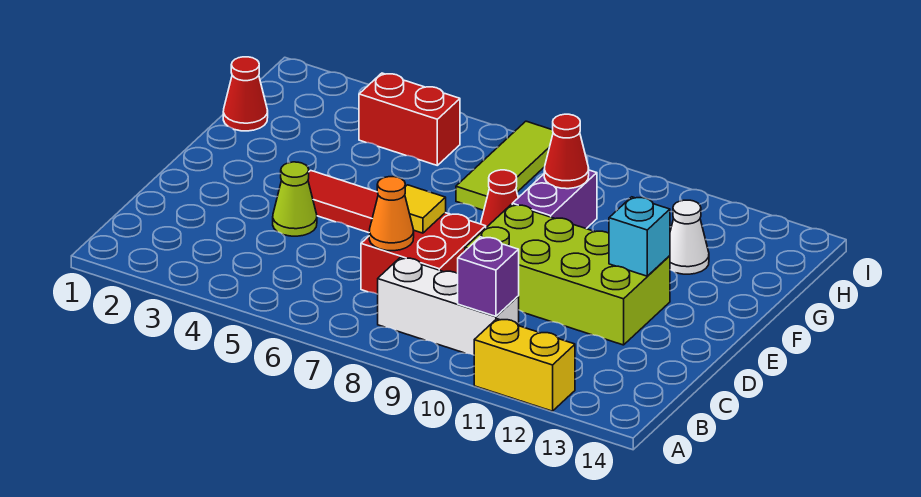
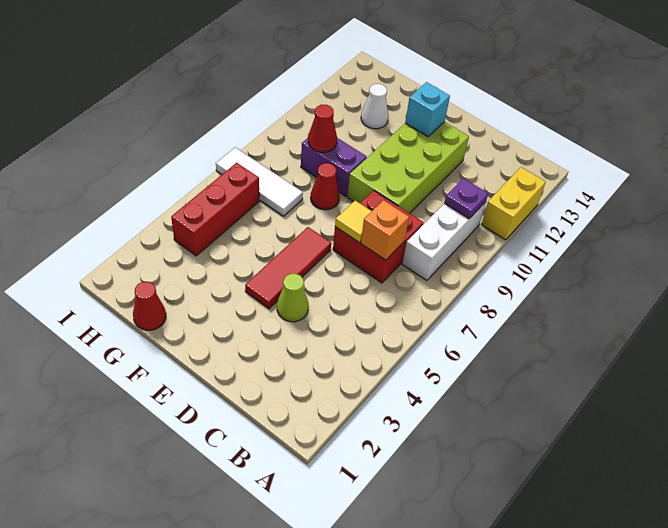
purple brick B10 level 2 -> purple plate B10 level 2
orange cone C7 level 2 -> orange brick C7 level 2
lime tile G7:I7 level 1 -> white tile G7:I7 level 1
red brick H4:H5 level 1 -> red brick H4:H6 level 1

